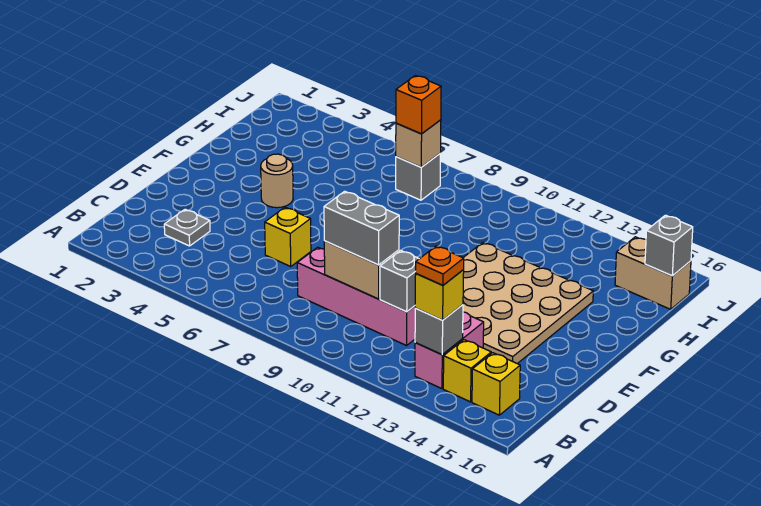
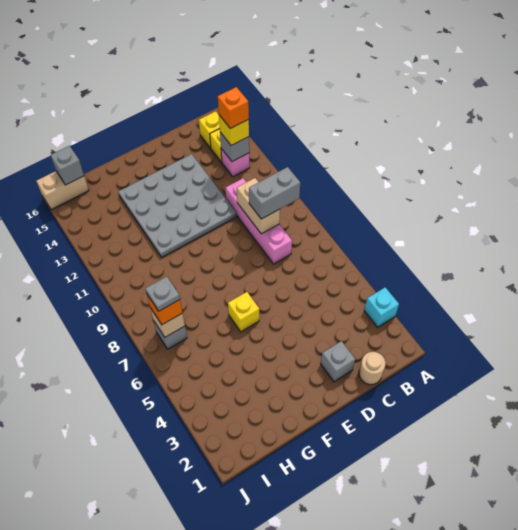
none -> cyan brick A3 level 1
pink brick B13:C13 level 1 -> pink brick B13 level 1
orange plate B13 level 4 -> orange brick B13 level 4
grey plate C3 level 1 -> grey plate I7 level 4
grey brick C9:C10 level 3 -> grey brick B9:C9 level 3
grey brick C11 level 2 -> grey brick D2 level 1
yellow brick D6 level 1 -> yellow brick F6 level 1
tan plate D11:G14 level 1 -> grey plate D11:G14 level 1
tan round brick F4 level 1 -> tan round brick C1 level 1
tan brick I15:I16 level 1 -> tan brick I16:J16 level 1

